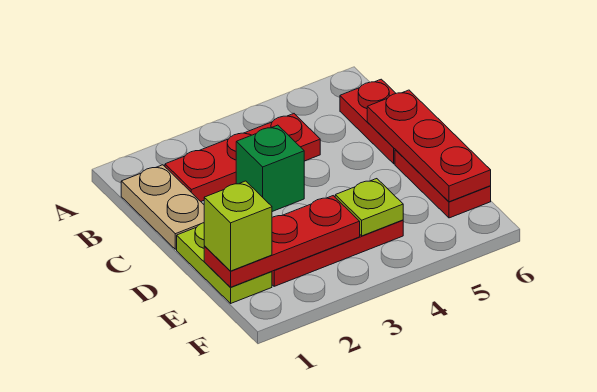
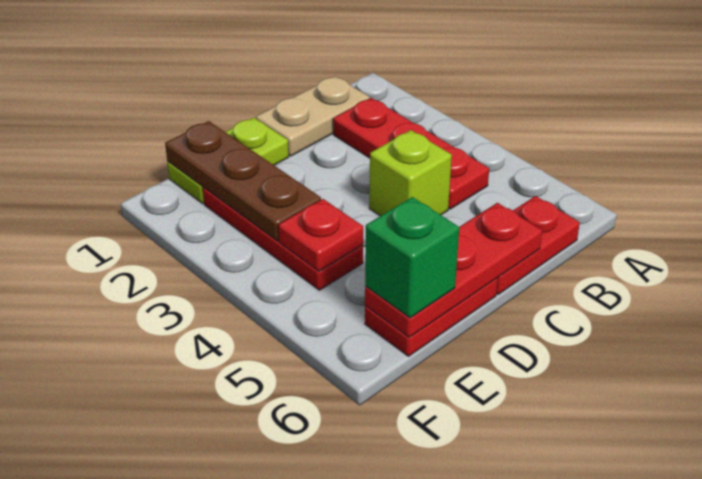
green brick C3 level 1 -> green brick E6 level 3
red plate E1:E3 level 2 -> brown plate E1:E3 level 2
lime brick E1 level 3 -> lime brick C4 level 1
lime plate E4 level 2 -> red plate E4 level 2

